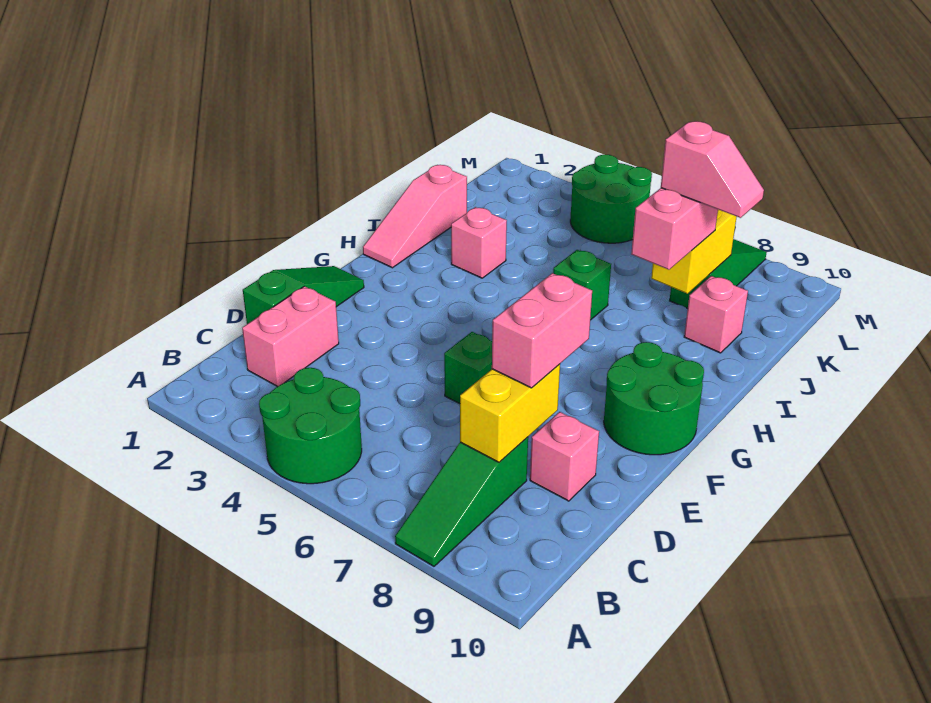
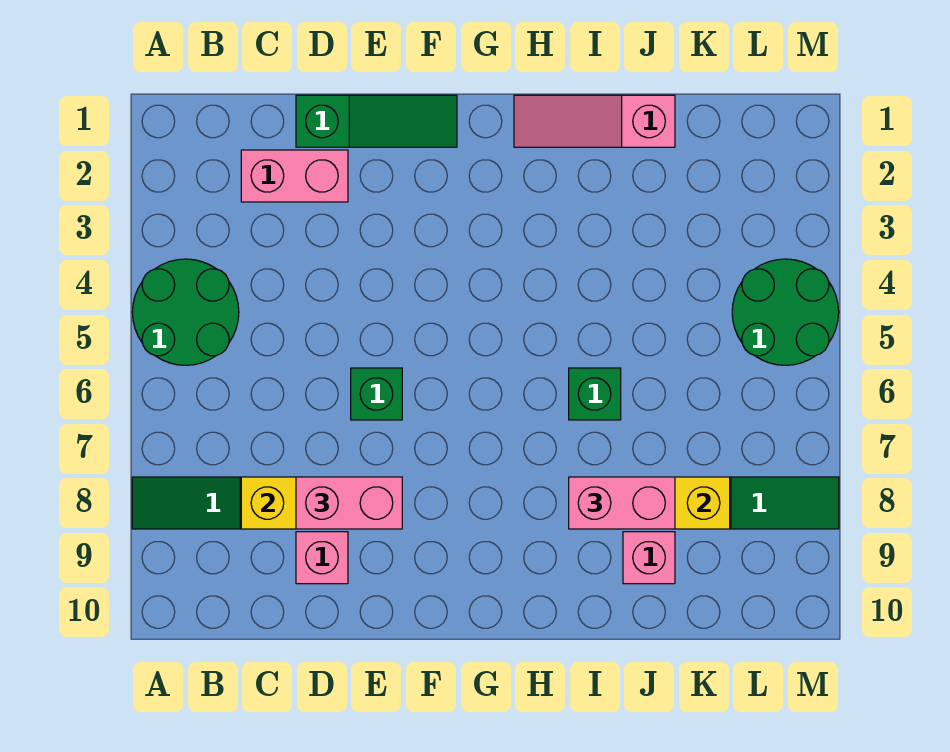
green round brick F9:G10 level 1 -> none
pink brick I3 level 1 -> none
pink slope J8:J9 level 4 top 8 -> none

